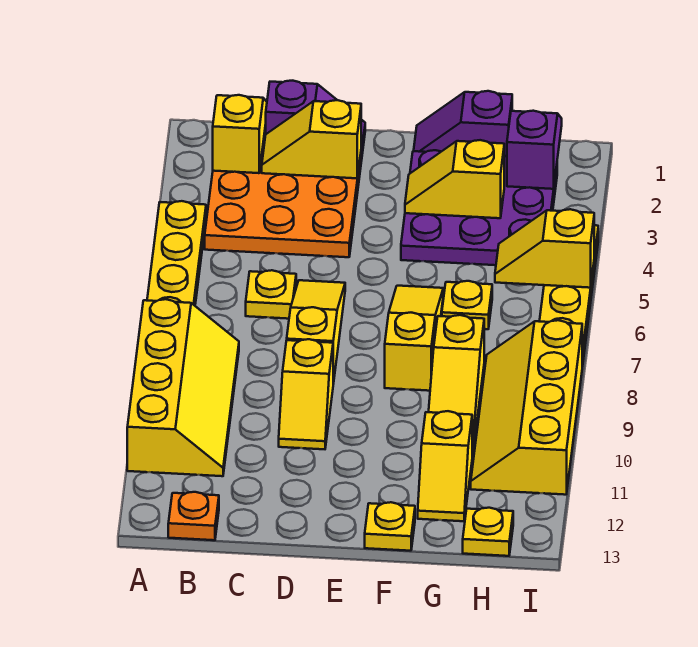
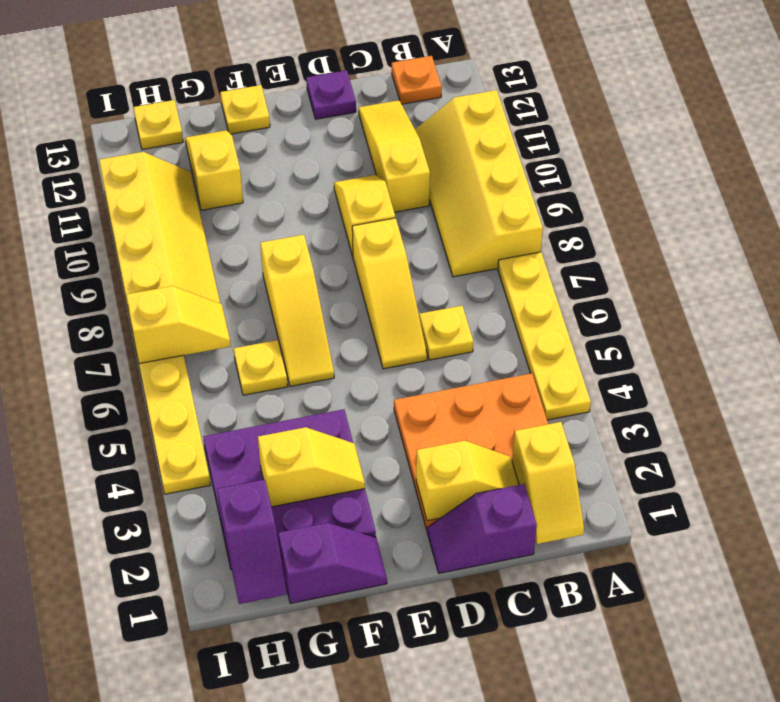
none -> purple plate D13 level 1
yellow slope G8:G10 level 1 top 8 -> yellow slope C10:C12 level 1 top 10
yellow slope H5:I5 level 2 top I -> yellow slope H7:I7 level 2 top I

